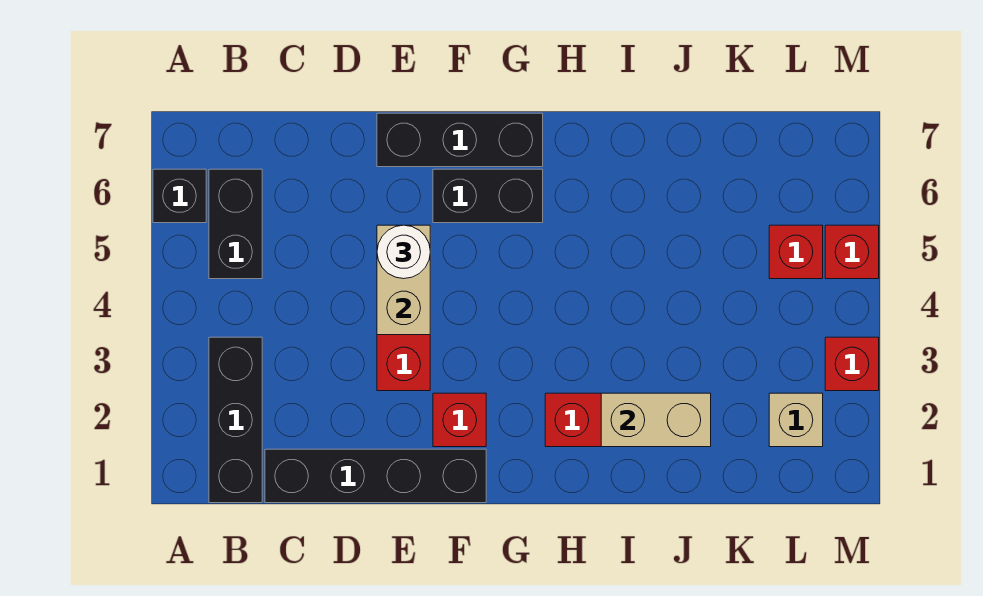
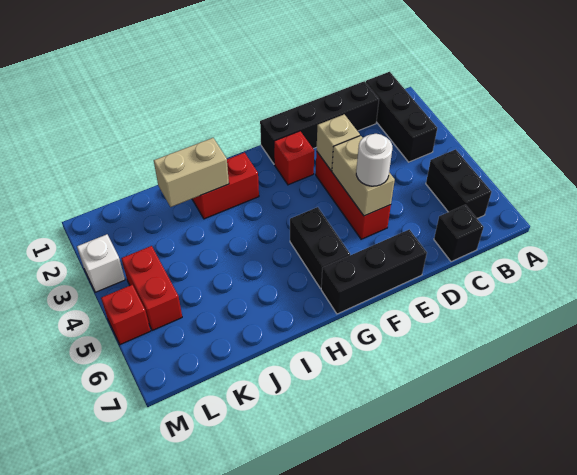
black brick A6 level 1 -> black brick C7 level 1
black brick F6:G6 level 1 -> black brick G5:G6 level 1
tan brick L2 level 1 -> tan brick E3 level 2
red brick L5 level 1 -> red brick L4:L5 level 1
red brick M3 level 1 -> white brick M3 level 1

